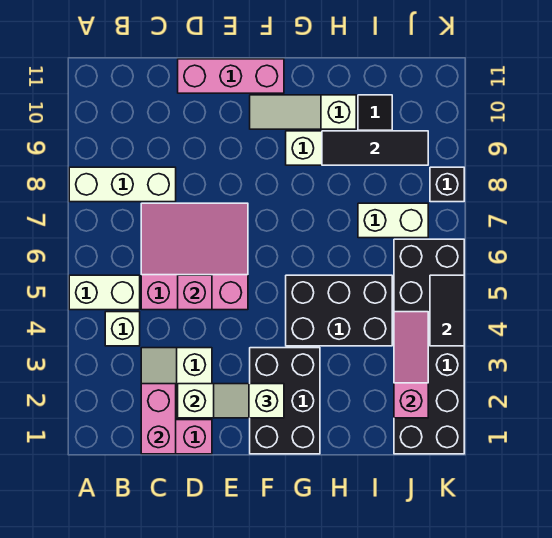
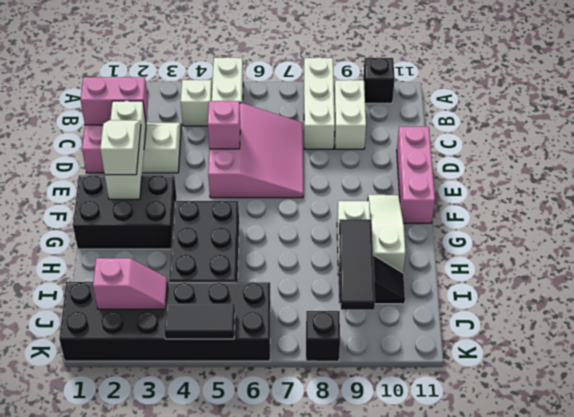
none -> black brick A10 level 1
white brick I7:J7 level 1 -> white brick B9:C9 level 1
pink slope J2:J4 level 2 top 2 -> pink slope J2:J3 level 2 top 2

